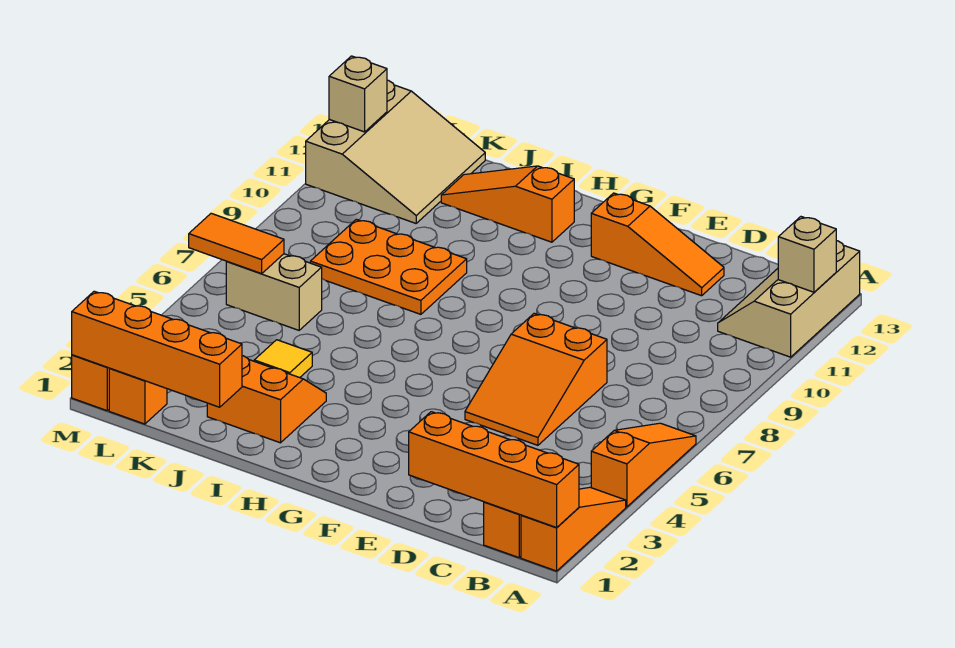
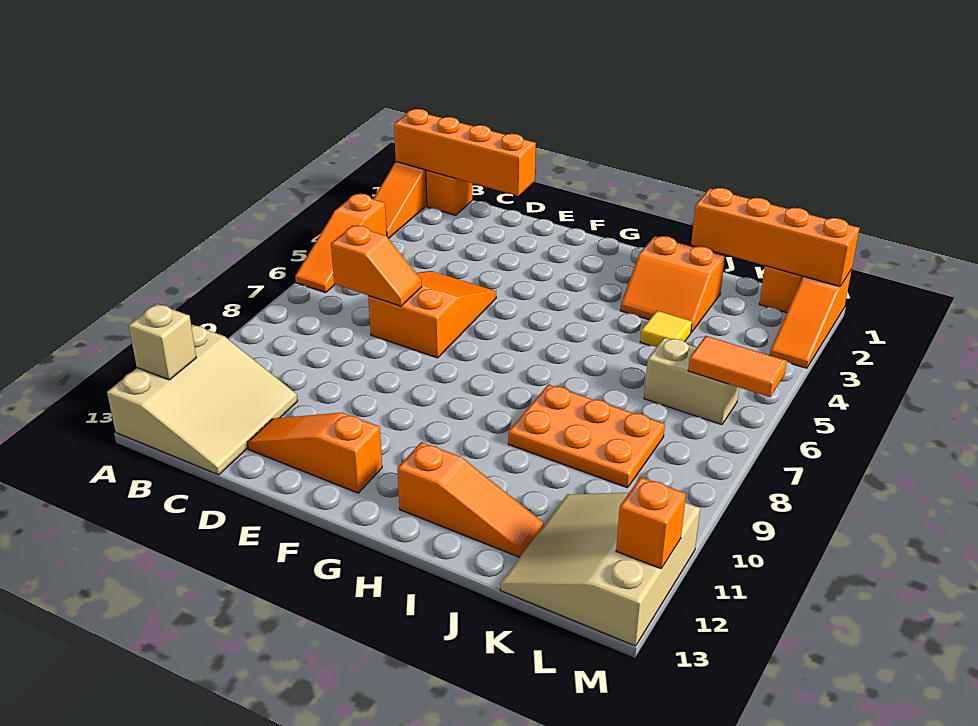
tan slope A11:B13 level 1 top A -> tan slope A11:C13 level 1 top A
none -> orange slope C7:D7 level 2 top C
tan brick M12 level 2 -> orange brick M12 level 2

